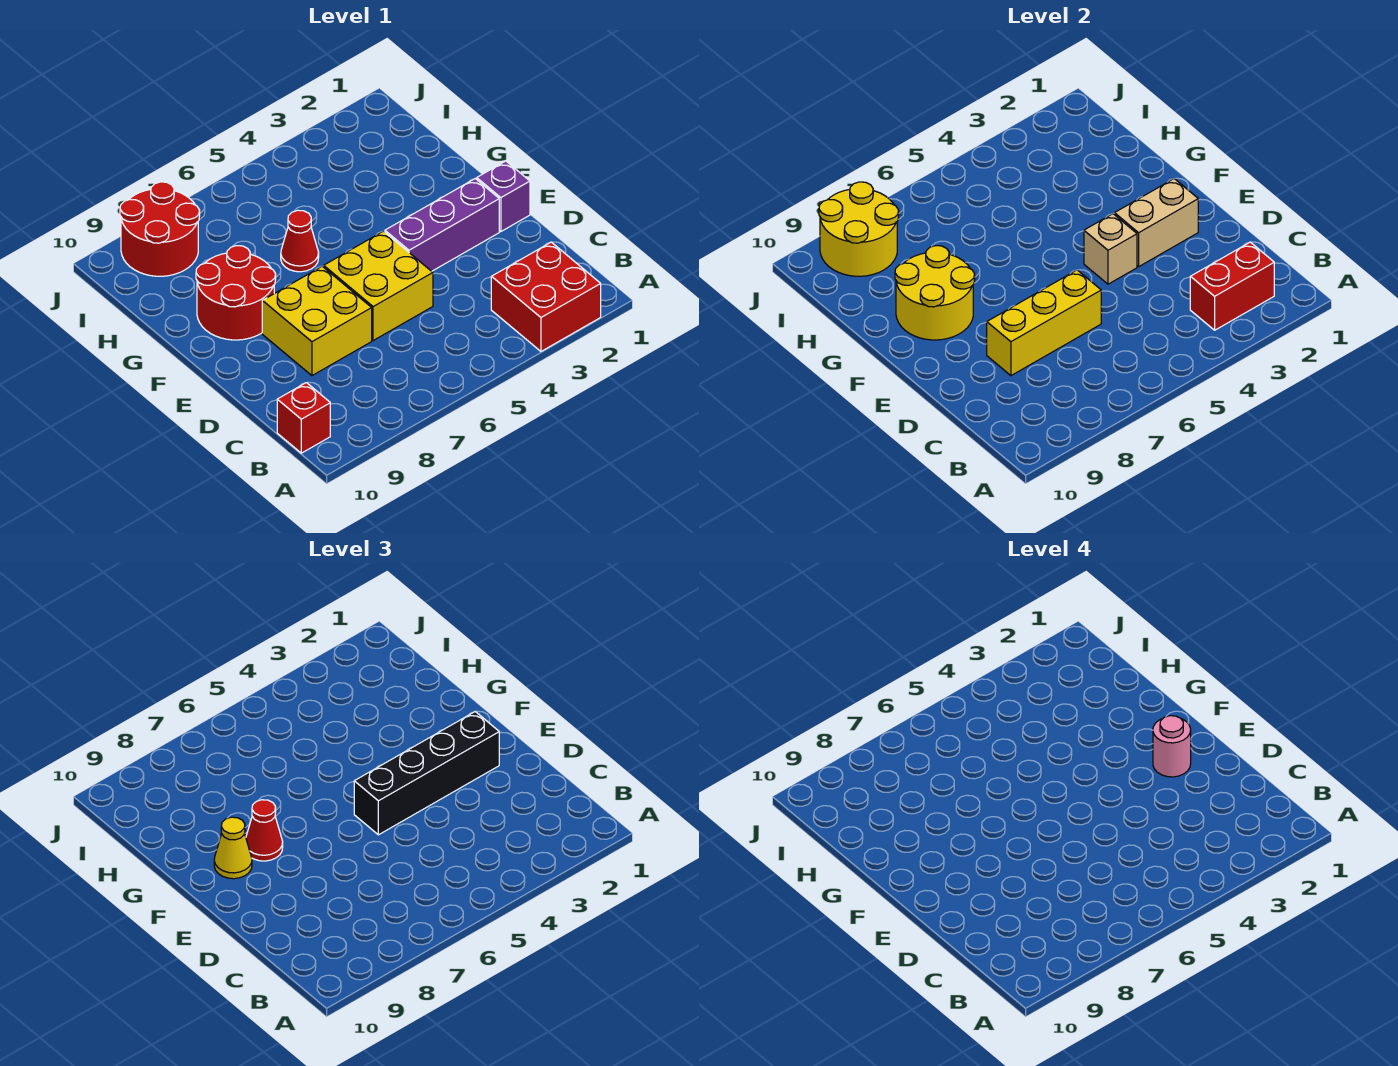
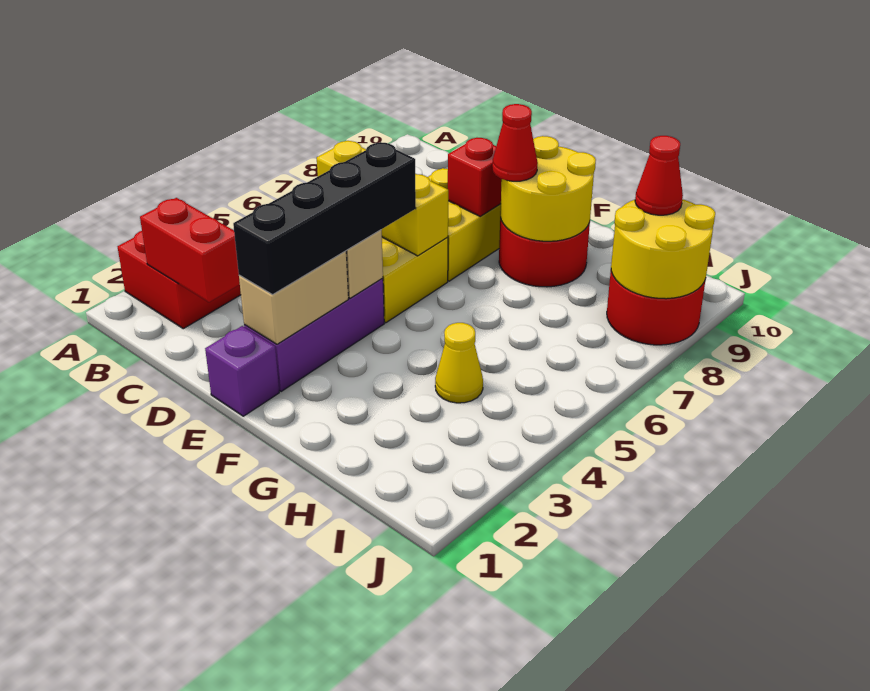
red brick B2:B3 level 2 -> red brick B2:C2 level 2
red brick B10 level 1 -> red brick E8 level 2
yellow brick D6:D8 level 2 -> yellow brick C6:E6 level 2
pink round brick E2 level 4 -> none
yellow cone F9 level 3 -> yellow cone H4 level 1
red cone G6 level 1 -> red cone I9 level 3

